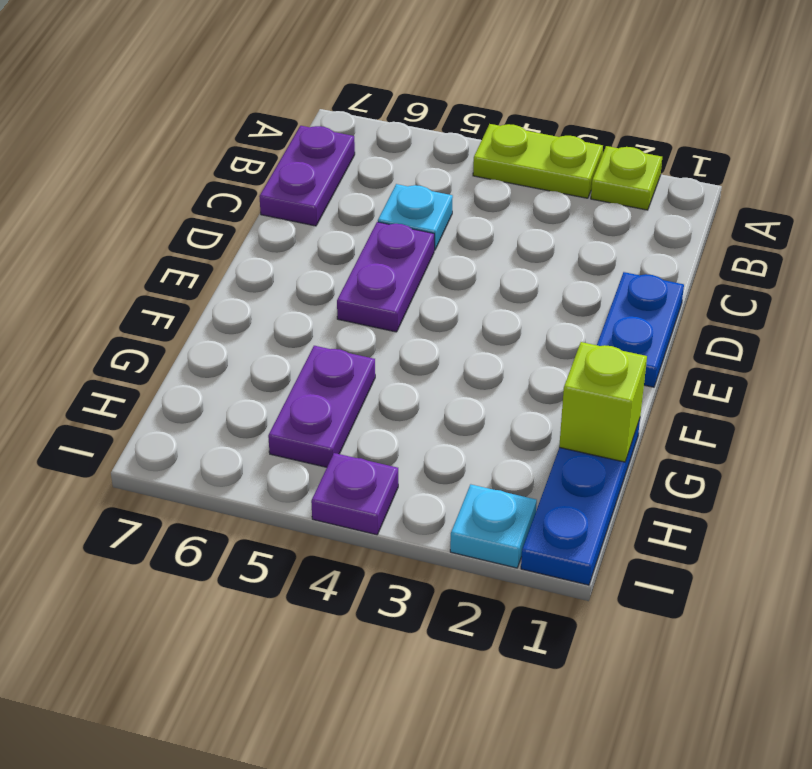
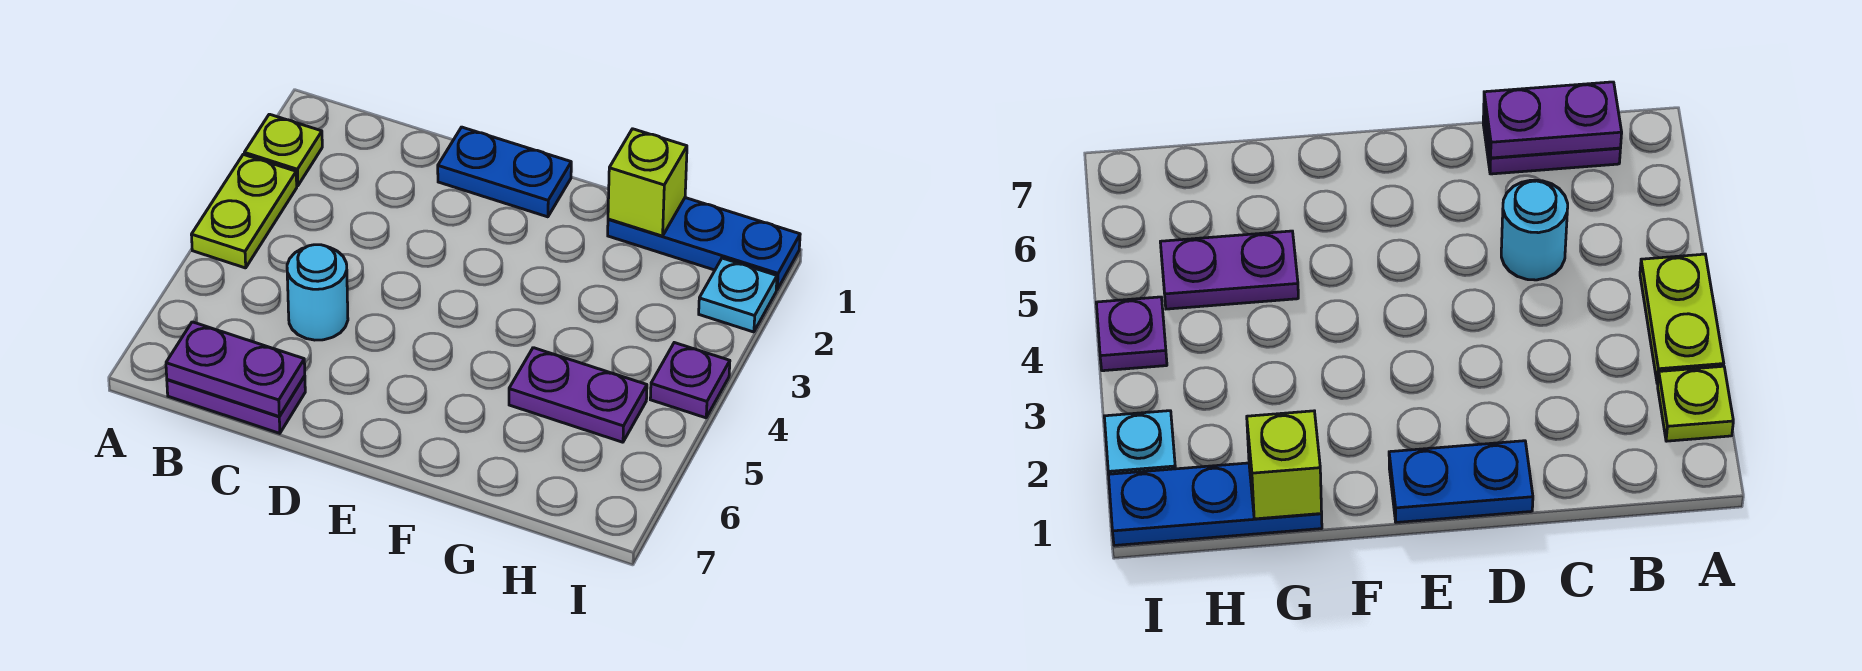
cyan plate C5 level 1 -> cyan round brick C5 level 1
purple plate D5:E5 level 1 -> purple plate B7:C7 level 2

